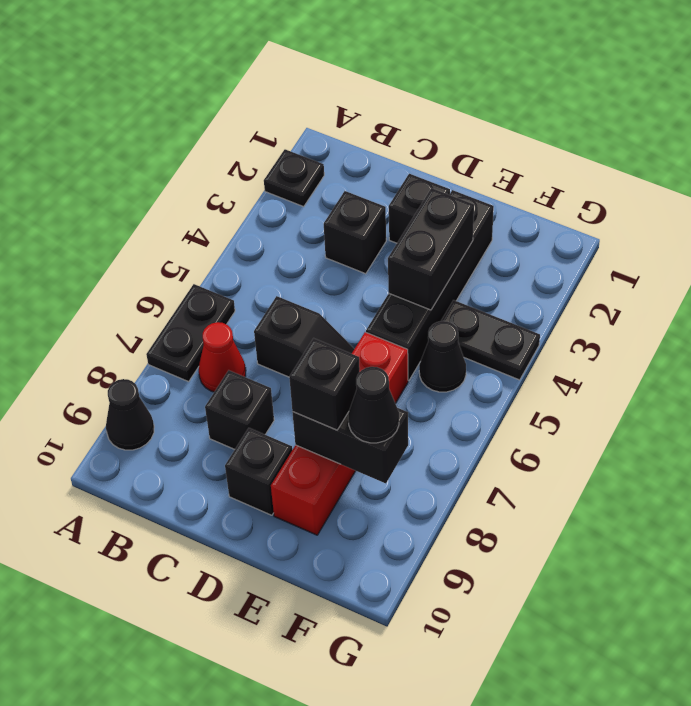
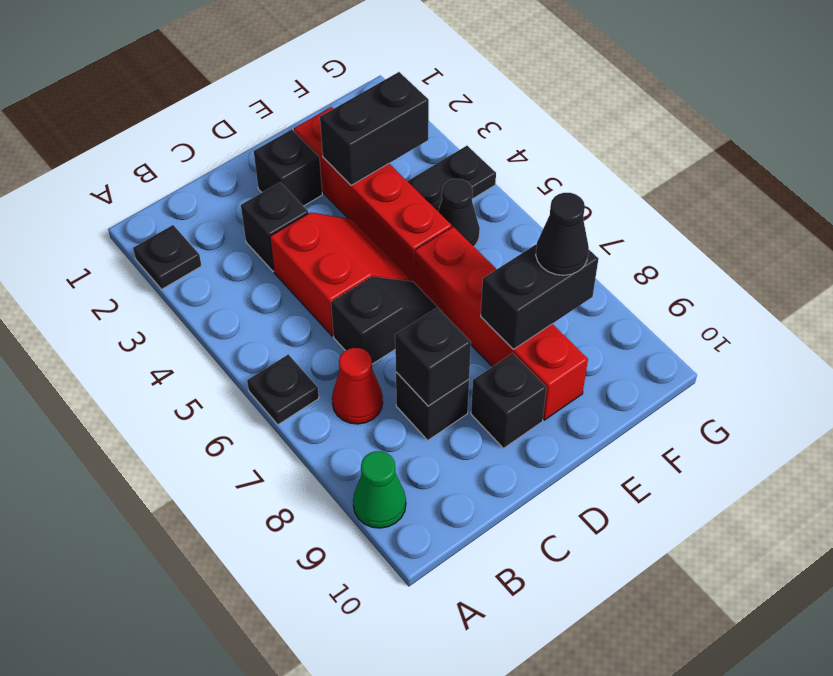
black plate A6:A7 level 1 -> black plate A6 level 1
black cone A9 level 1 -> green cone A9 level 1
none -> red slope C4:D5 level 1 top C
black brick E2:E5 level 1 -> red brick E2:E5 level 1
black brick E3:E4 level 2 -> black brick E3:F3 level 2
black brick E8 level 3 -> black brick C8 level 2

